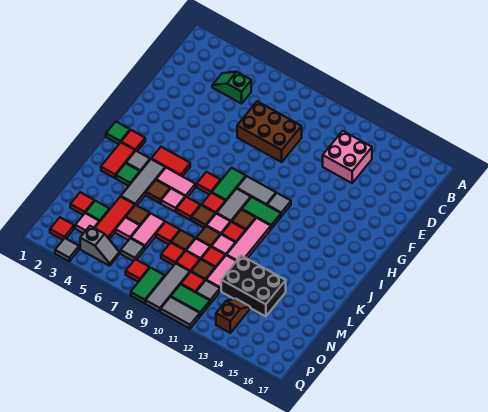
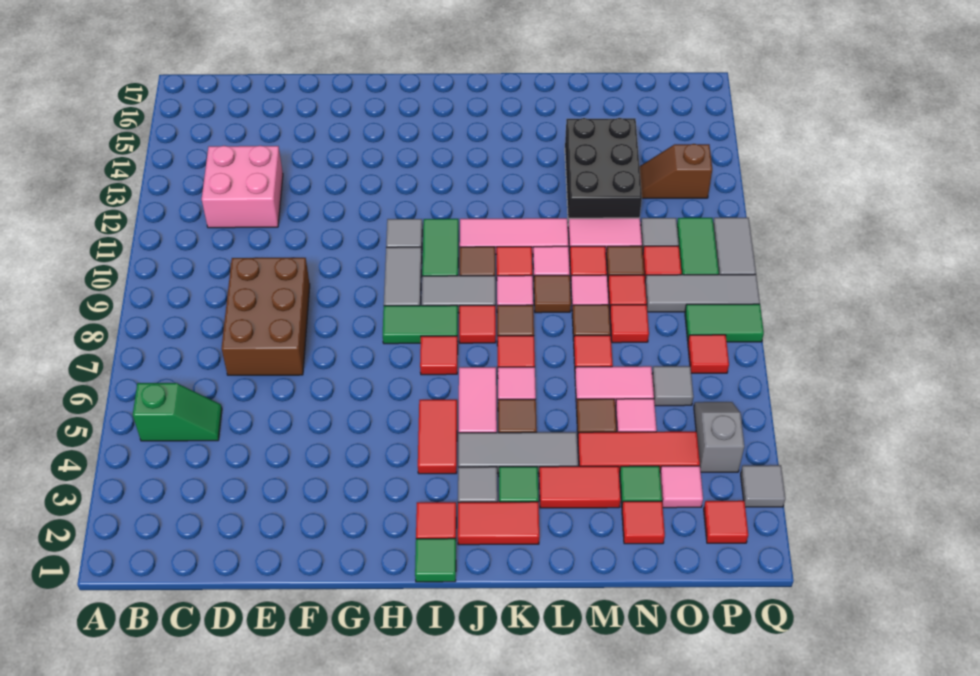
green slope C4:C5 level 1 top 5 -> green slope B5:C5 level 1 top B
none -> red tile L3:M3 level 1

